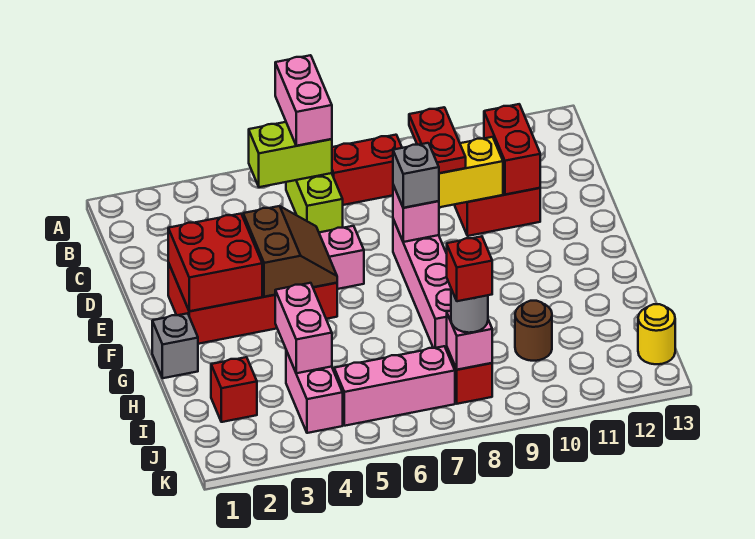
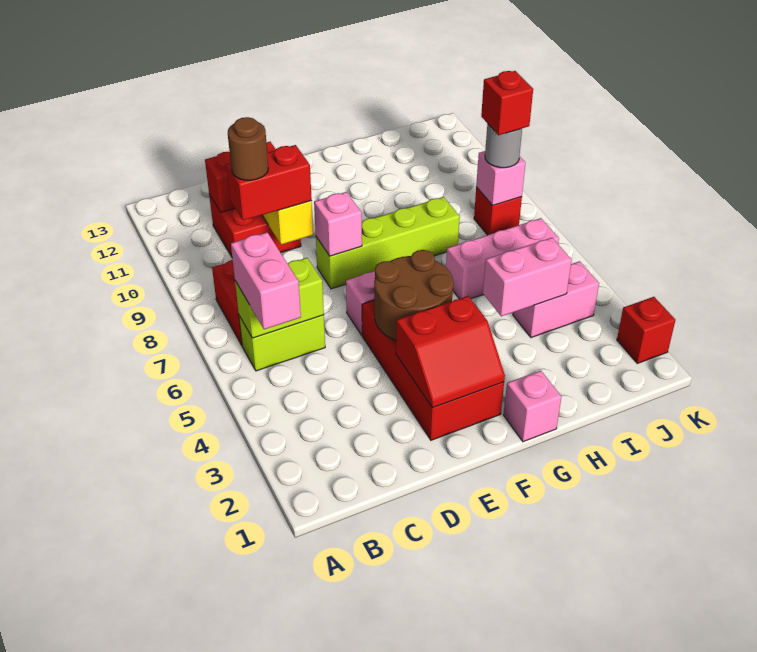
pink brick A6:B6 level 3 -> pink brick B5:B6 level 3
lime brick B5:B6 level 2 -> lime brick B6:C6 level 2
red plate C9:D9 level 3 -> red brick C9:D9 level 3
red brick E2:F3 level 2 -> red slope E2:F3 level 2 top 3
brown slope E4:F5 level 2 top 4 -> brown round brick E4:F5 level 2
pink brick E8:H8 level 1 -> lime brick E8:H8 level 1
grey brick E8 level 3 -> none
grey brick G1 level 1 -> pink brick G1 level 1
red brick I2 level 1 -> red brick K2 level 1
brown round brick I10 level 1 -> brown round brick C9 level 4
pink brick J5:J7 level 1 -> pink brick H6:J6 level 1
yellow round brick J13 level 1 -> none

